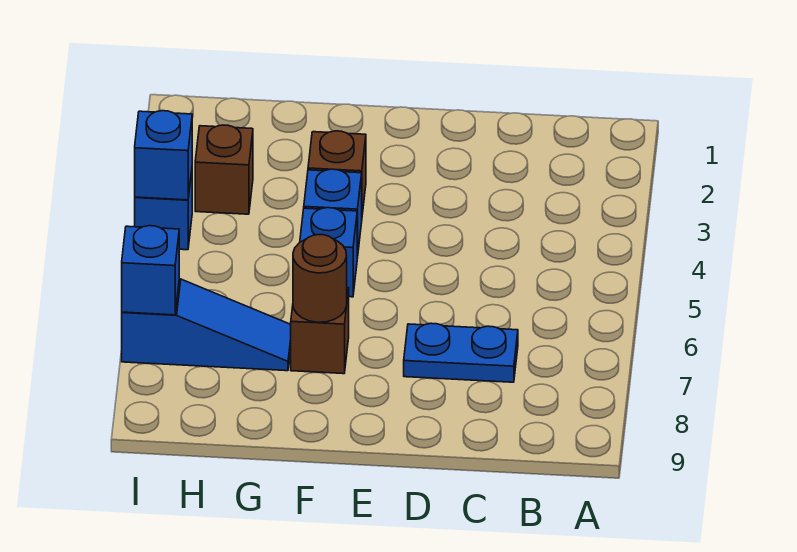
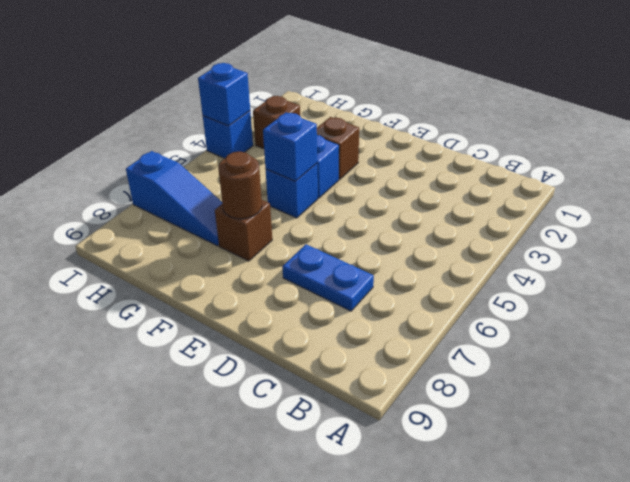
blue brick I7 level 2 -> blue brick F5 level 2

